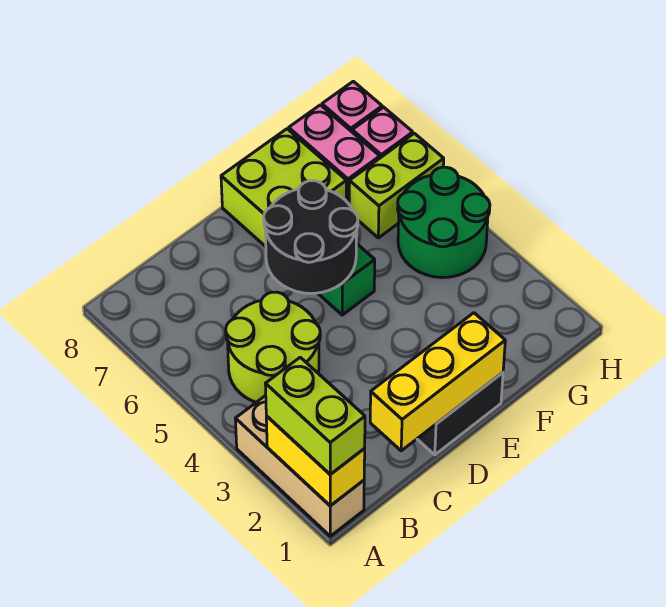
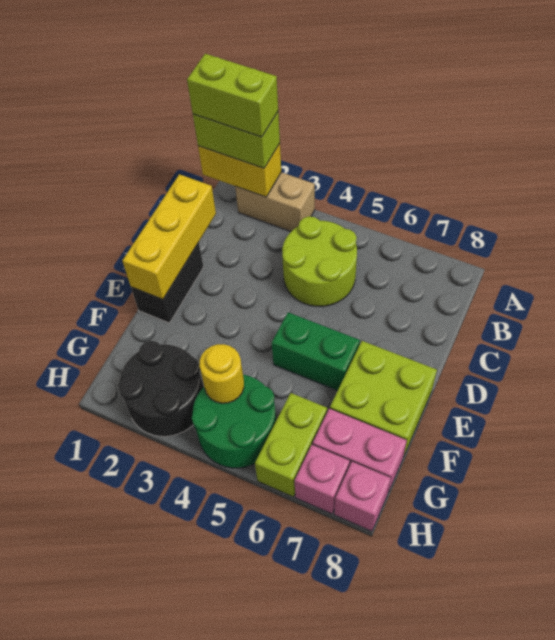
tan brick A1:A3 level 1 -> tan brick A2:A3 level 1
none -> lime brick A1:A2 level 4
black round brick D5:E6 level 2 -> black round brick G2:H3 level 1
none -> yellow round brick G4 level 2

